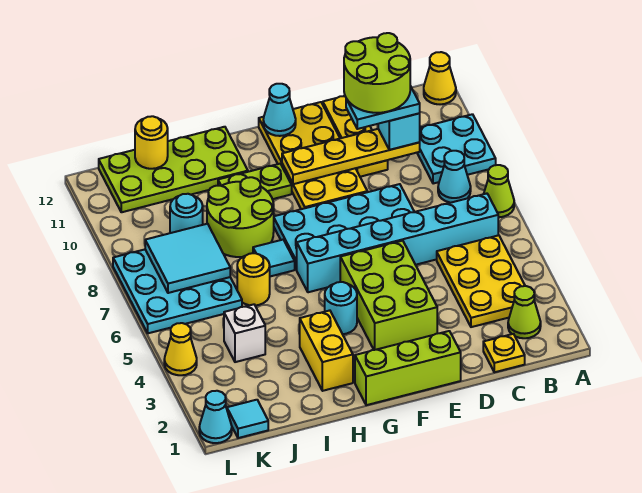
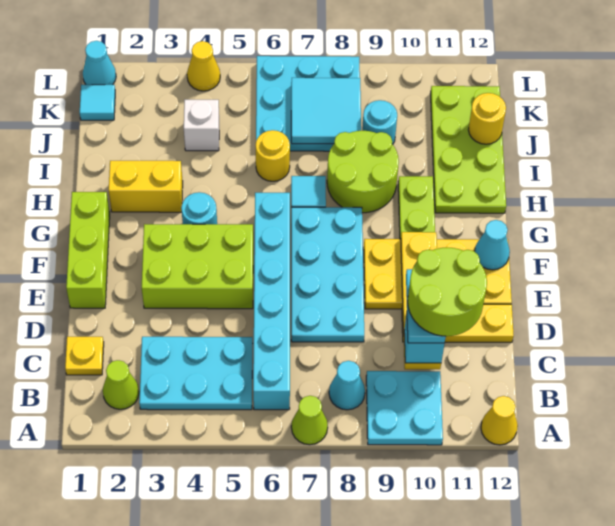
yellow plate B3:C5 level 1 -> cyan plate B3:C5 level 1

